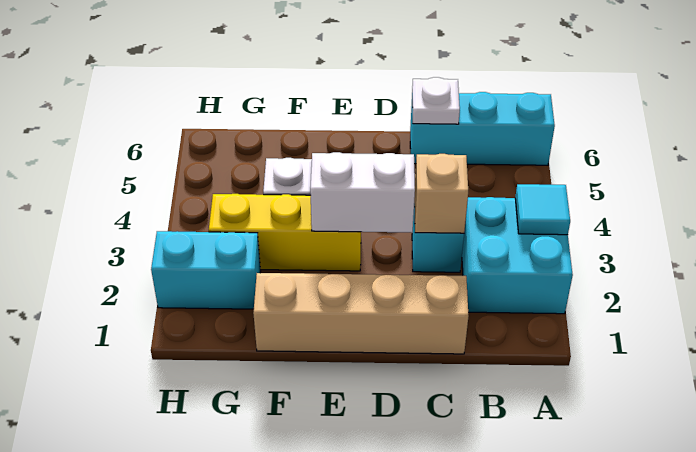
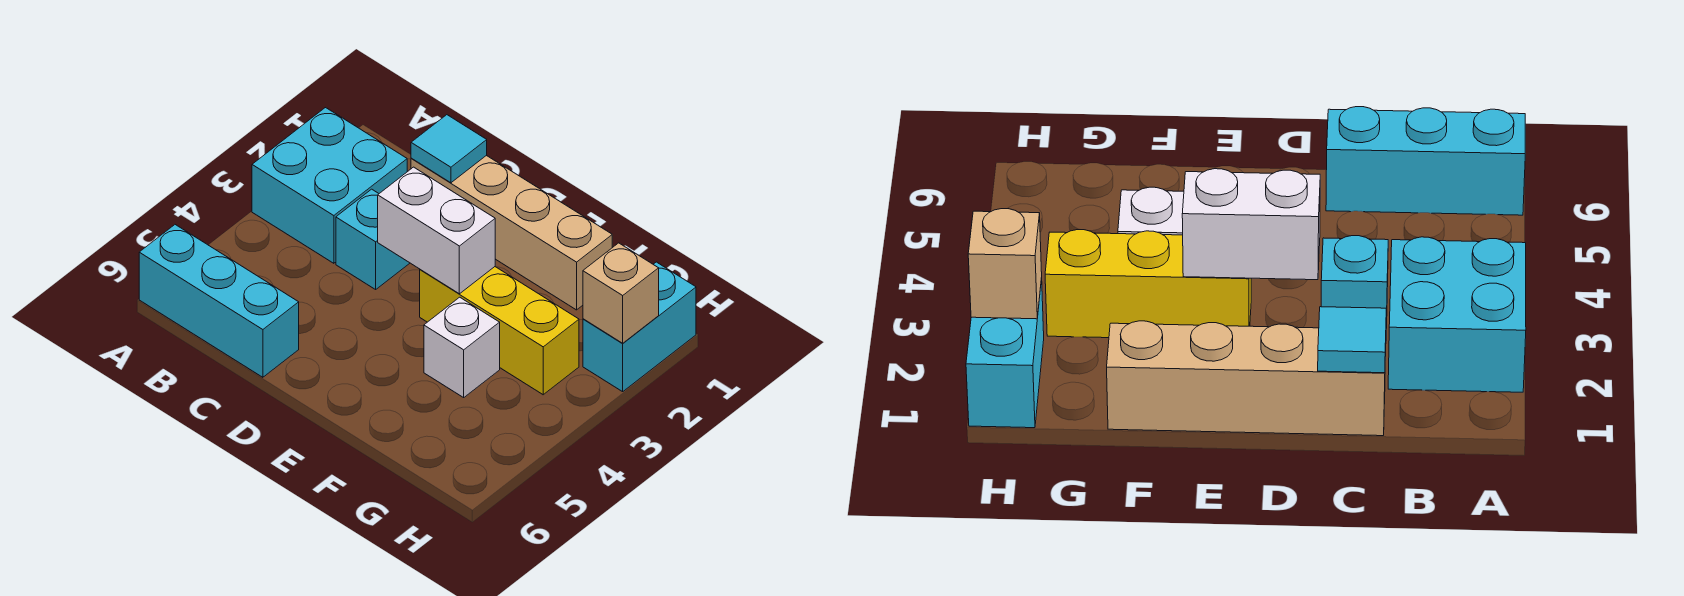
cyan tile A3 level 2 -> cyan tile C1 level 2
tan brick C3 level 2 -> tan brick H2 level 2
white plate C6 level 2 -> none
cyan brick G2:H2 level 1 -> cyan brick H1:H2 level 1

